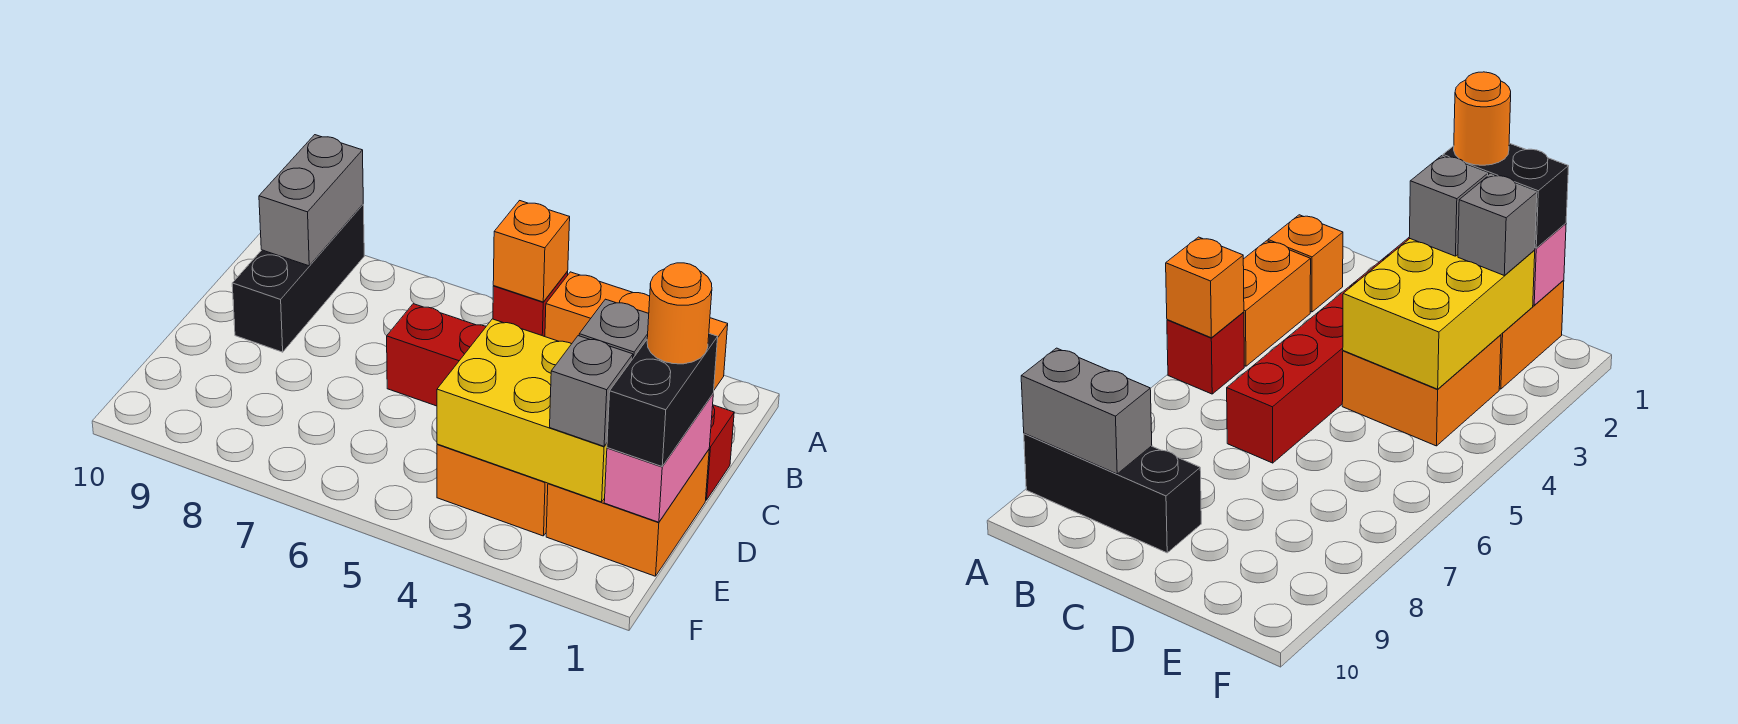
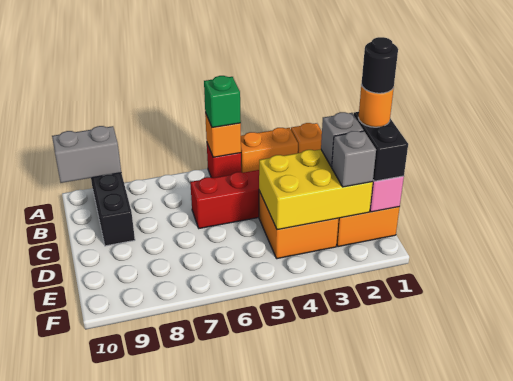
none -> green brick A5 level 3
grey brick A9:B9 level 2 -> grey brick A9:A10 level 2
none -> black round brick D1 level 5

